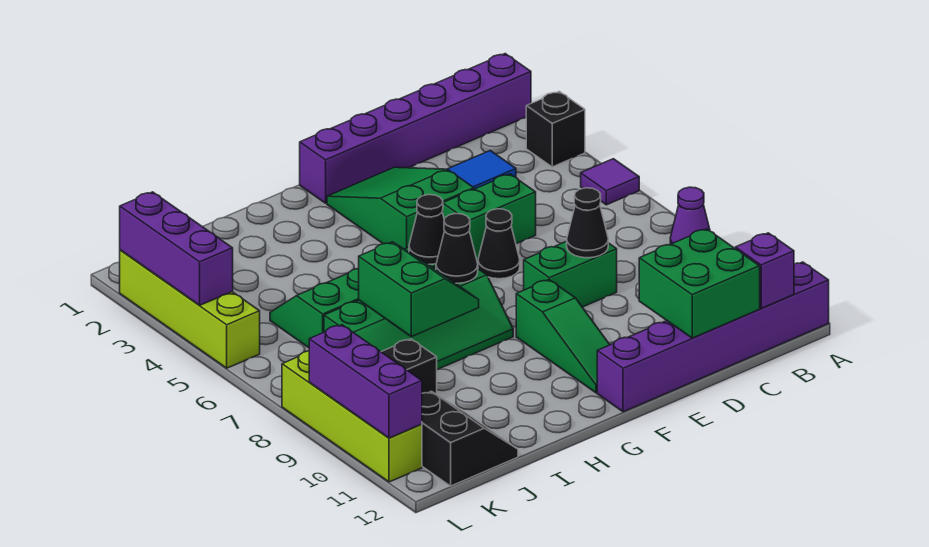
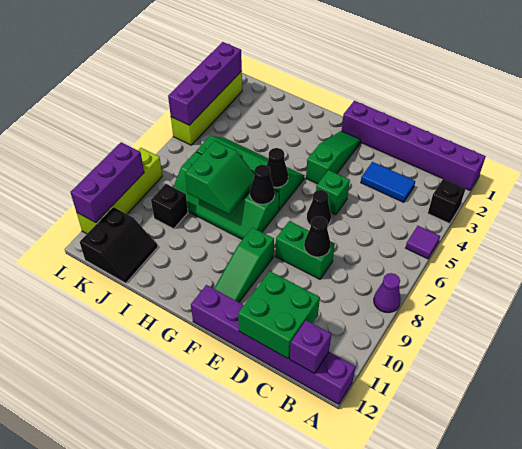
green brick D5:E5 level 1 -> green brick E5 level 1
green slope E2:F4 level 1 top 4 -> green slope F2:F4 level 1 top 4
purple brick L2:L4 level 2 -> purple brick L2:L5 level 2

